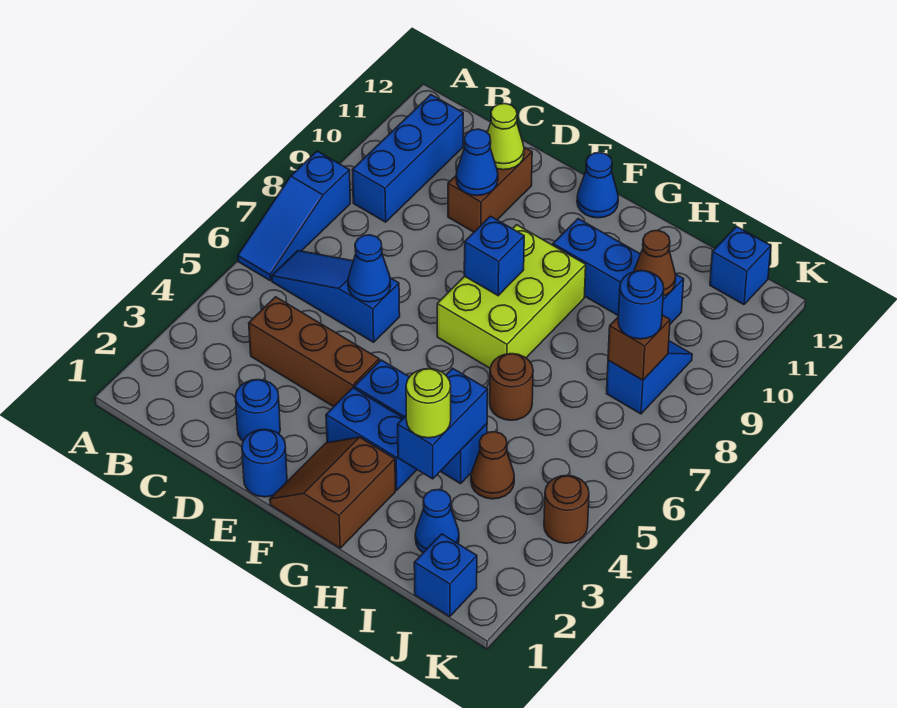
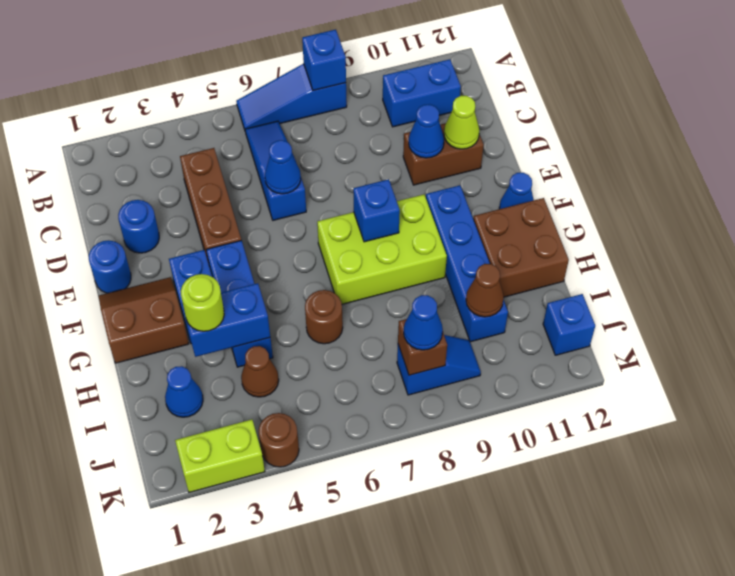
blue brick B9:B11 level 1 -> blue brick B10:B11 level 1
blue brick G10:I10 level 1 -> blue brick F10:I10 level 1
none -> brown brick G11:H12 level 1
blue brick J1 level 1 -> blue brick A8 level 2
blue round brick J8 level 3 -> blue cone J8 level 3
none -> lime brick K2:K3 level 1

